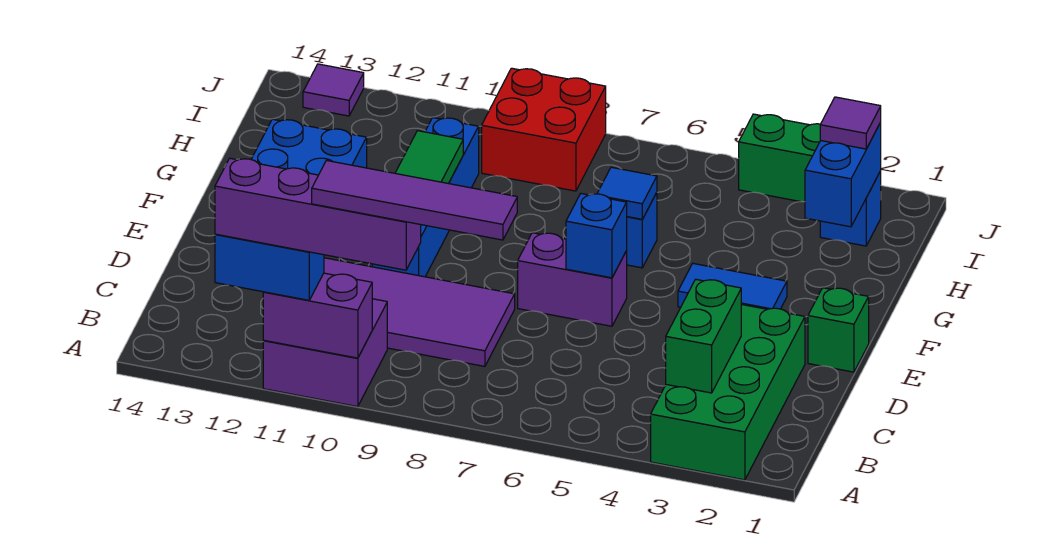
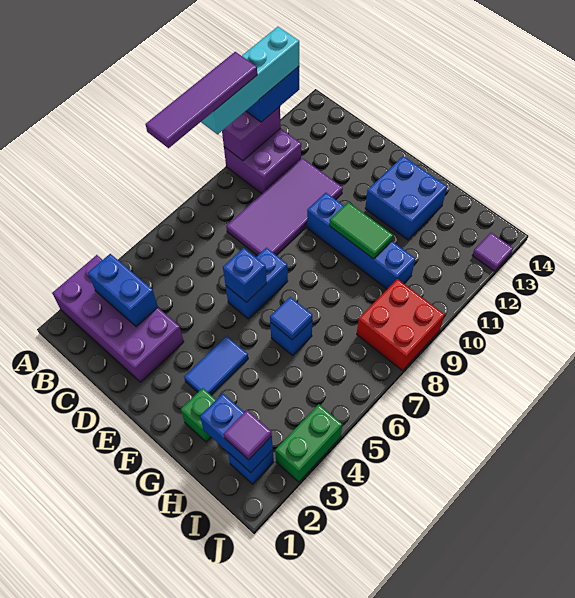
green brick A2:D3 level 1 -> purple brick A2:D3 level 1
purple brick A9:A12 level 4 -> cyan brick A9:A12 level 4
green brick B3:C3 level 2 -> blue brick B3:C3 level 2
green brick E1 level 1 -> green brick G2 level 1
purple brick E6:E7 level 1 -> blue brick E6:E7 level 1

